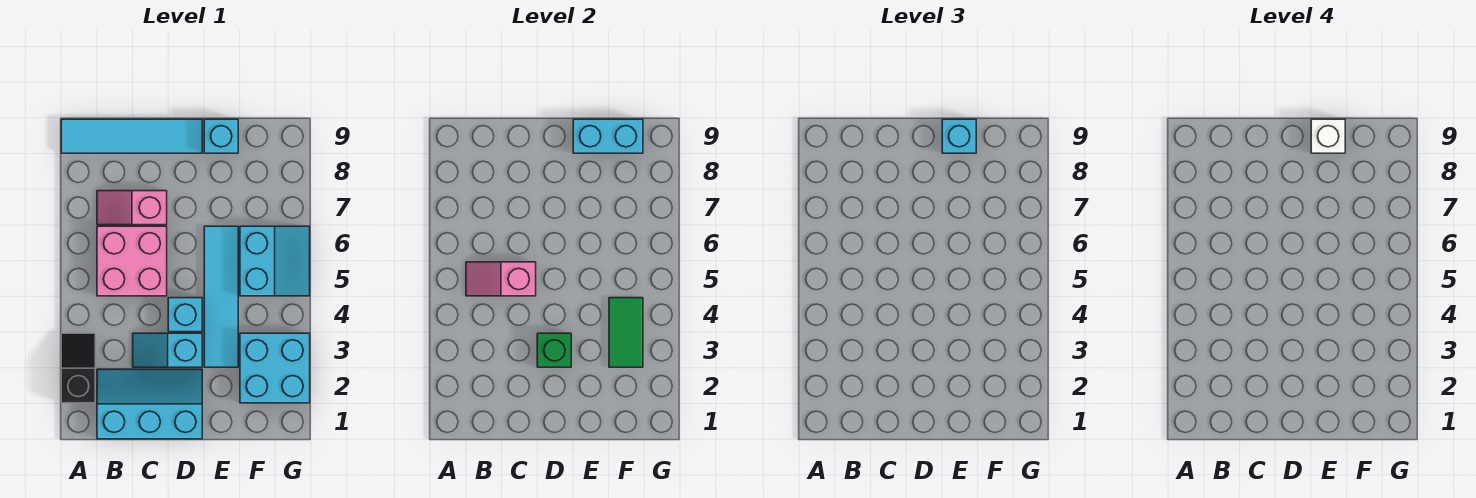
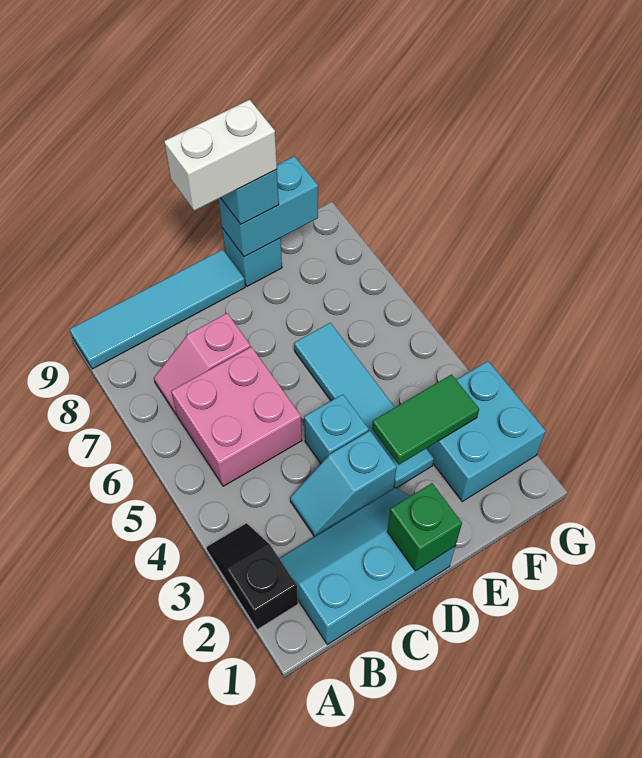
pink slope B5:C5 level 2 top C -> none
green brick D3 level 2 -> green brick D1 level 2
white brick E9 level 4 -> white brick D9:E9 level 4
green tile F3:F4 level 2 -> green tile E3:F3 level 2
cyan slope F5:G6 level 1 top F -> none

